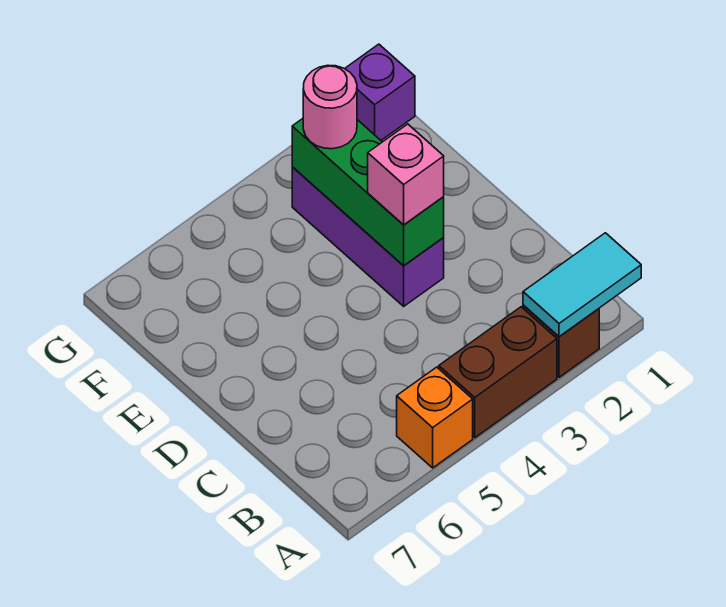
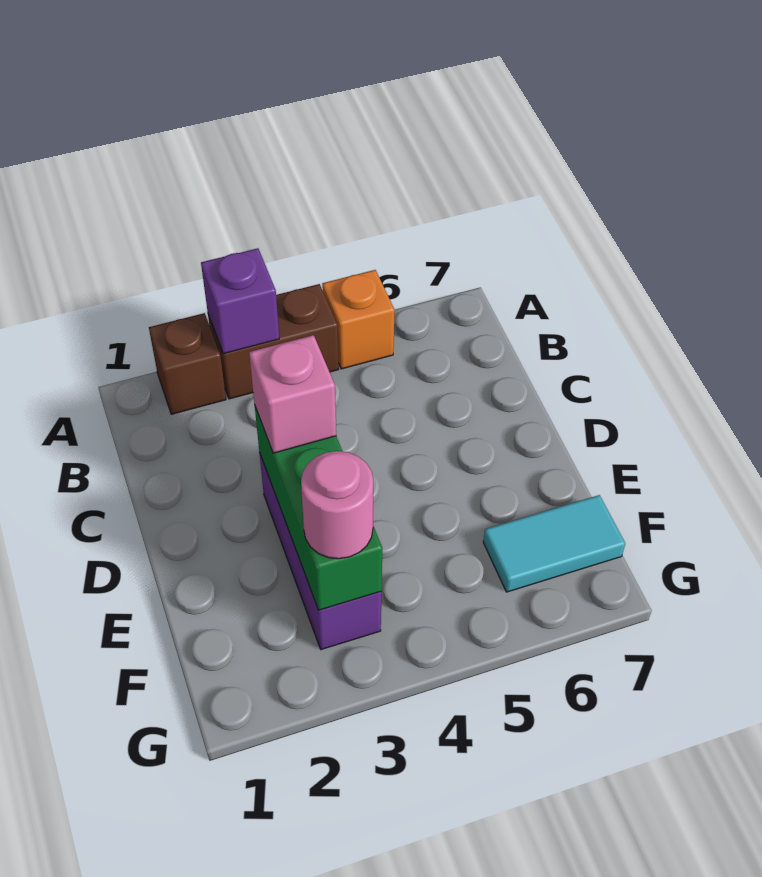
cyan tile A1:A2 level 2 -> cyan tile F6:F7 level 1
purple brick G1 level 1 -> purple brick A3 level 2

